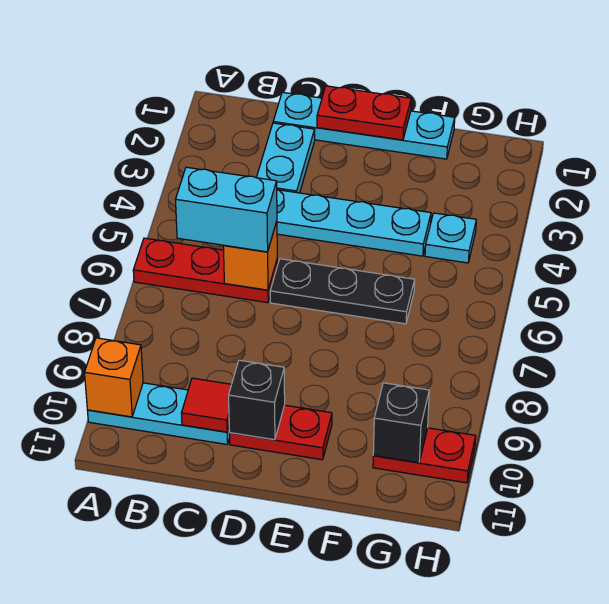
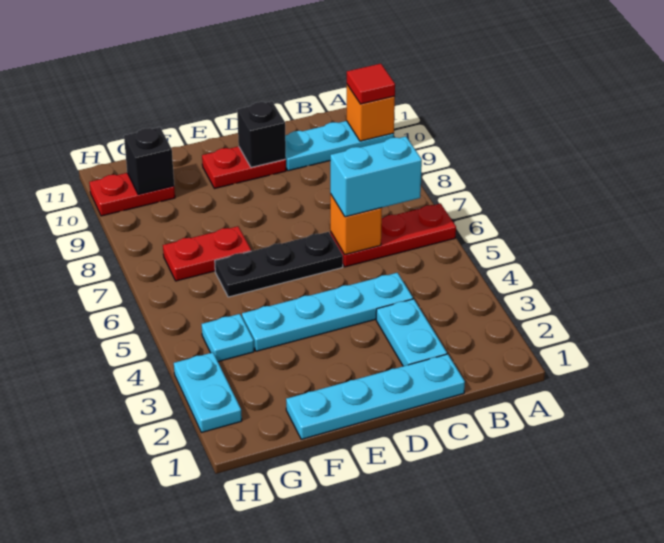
red tile C10 level 2 -> red tile A10 level 3
red plate D1:E1 level 2 -> red plate F7:G7 level 1
none -> cyan plate H2:H3 level 1

